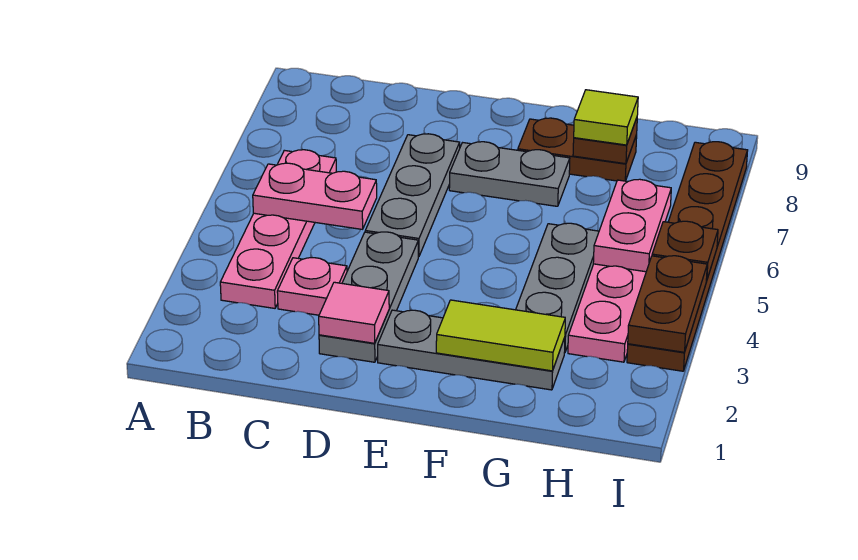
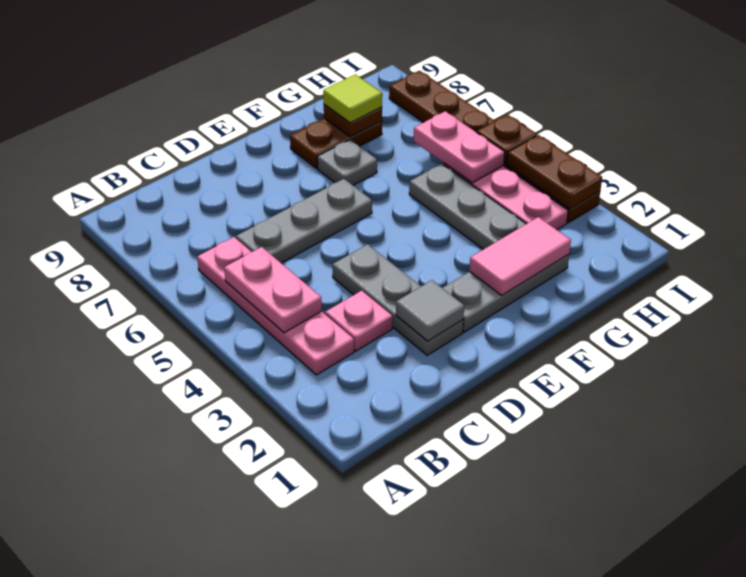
pink plate B5:C5 level 2 -> pink plate B4:B5 level 2
pink tile D2 level 2 -> grey tile D2 level 2
grey plate D5:D7 level 1 -> grey plate C6:E6 level 1
grey plate E7:F7 level 1 -> grey plate F7 level 1
lime tile F2:G2 level 2 -> pink tile F2:G2 level 2

